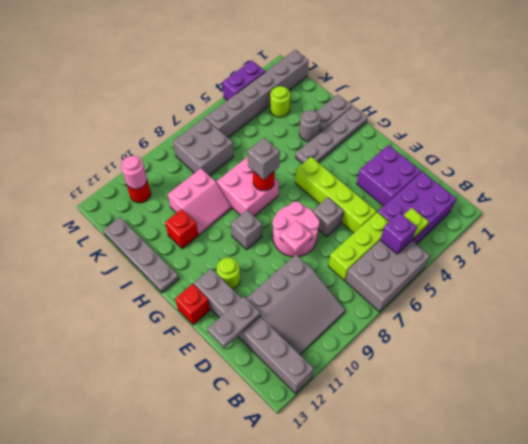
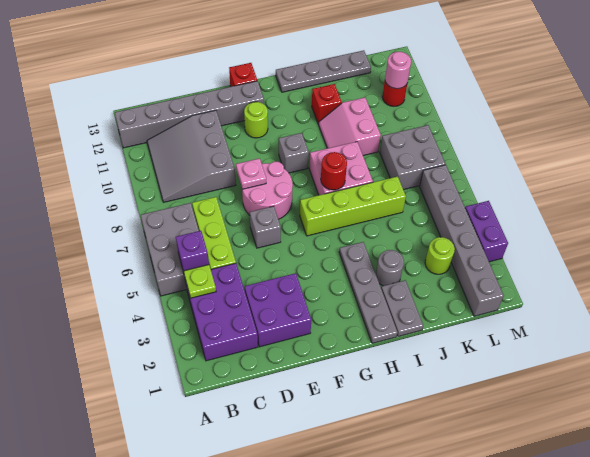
lime brick D5:G5 level 1 -> lime brick G6:J6 level 1
grey plate D12:D13 level 2 -> none
grey brick H7 level 3 -> none

